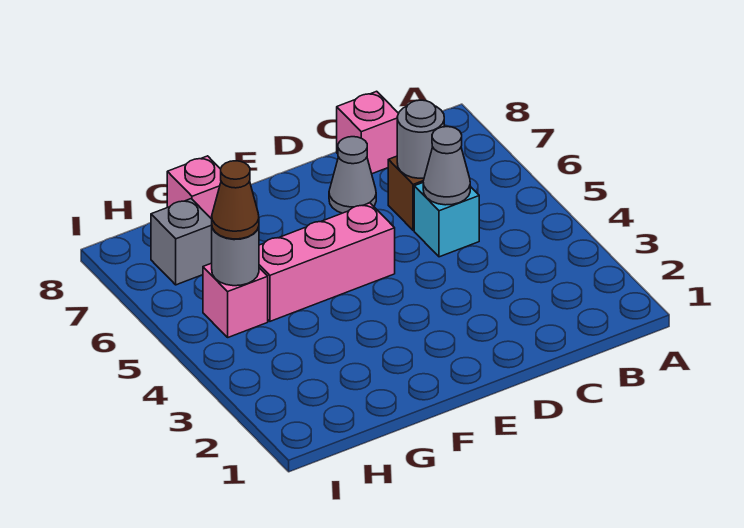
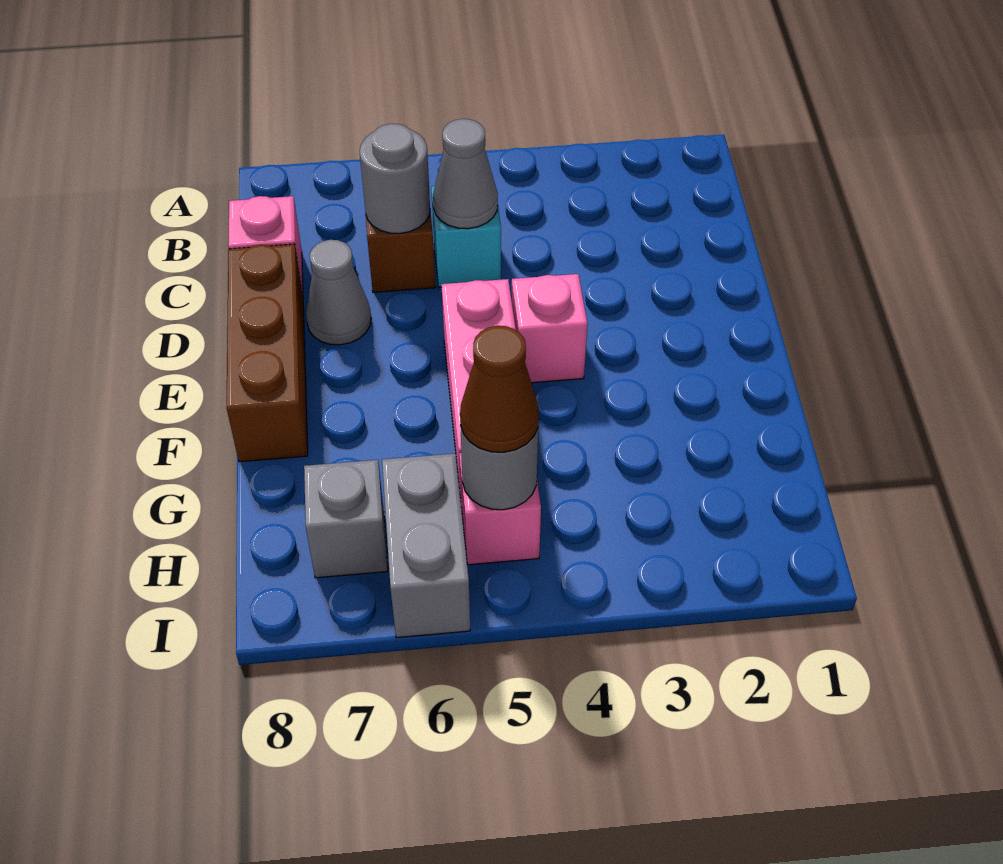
none -> brown brick D8:F8 level 1
pink brick G8 level 1 -> pink brick E4 level 1
none -> grey brick H6:I6 level 1

